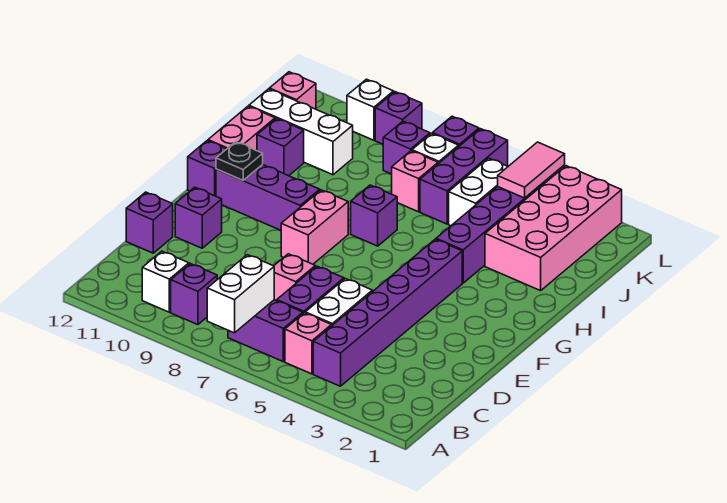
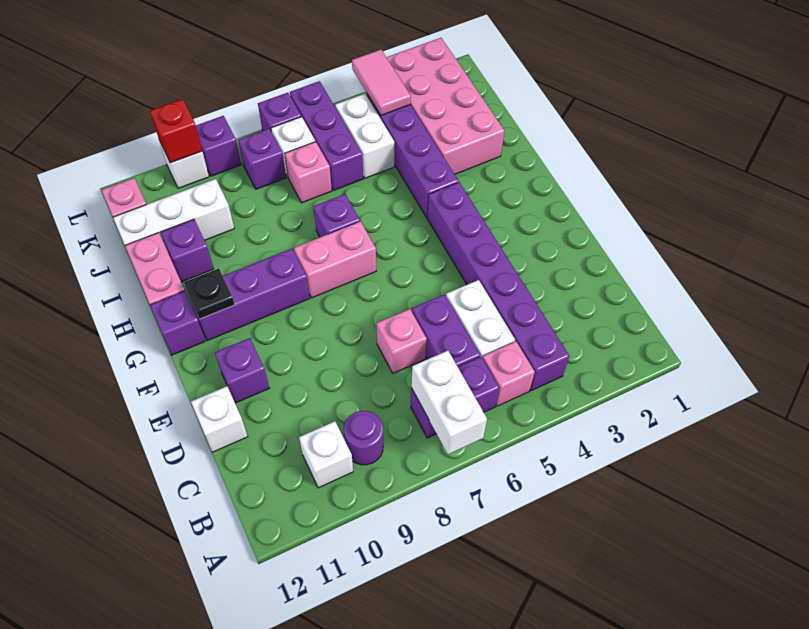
purple brick B9 level 1 -> purple round brick B9 level 1
purple brick D12 level 1 -> white brick D12 level 1
pink brick F8:G8 level 1 -> pink brick G7:G8 level 1
none -> red brick L10 level 2

